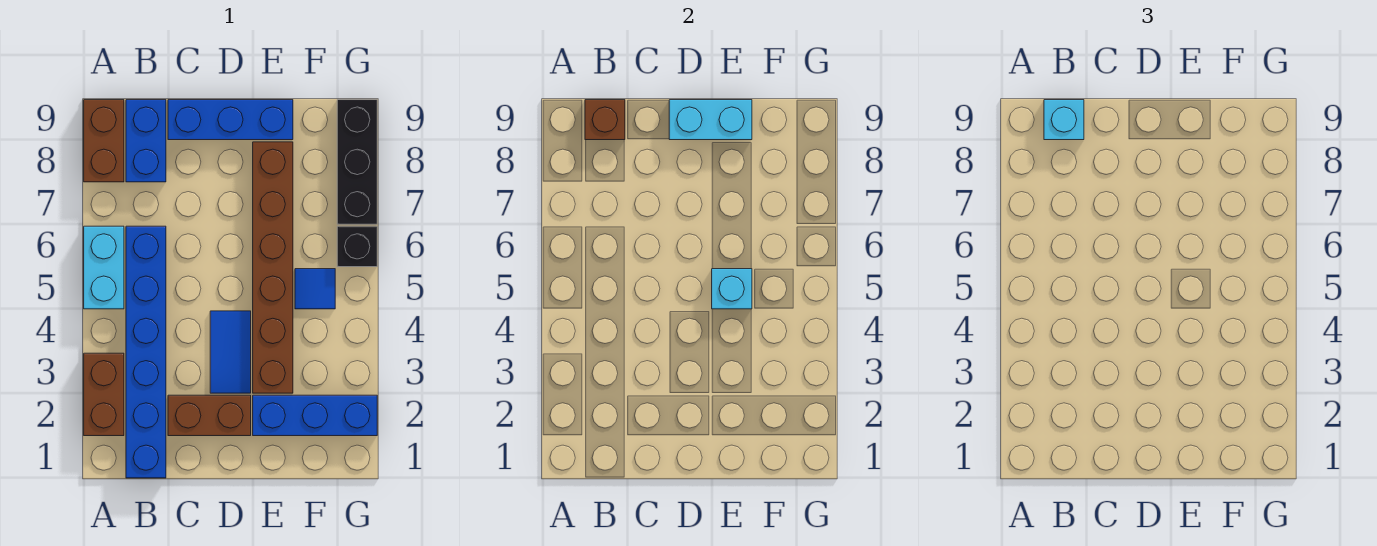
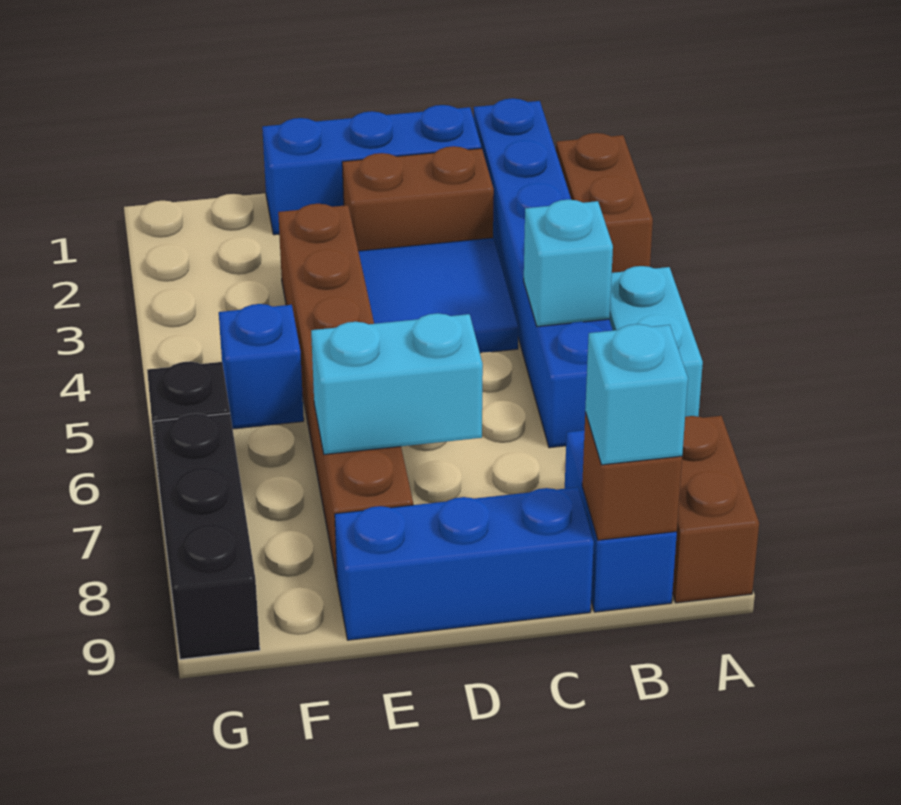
blue tile D3:D4 level 1 -> blue tile C3:D4 level 1
cyan brick D9:E9 level 2 -> cyan brick D7:E7 level 2
blue brick E2:G2 level 1 -> blue brick C1:E1 level 1
cyan brick E5 level 2 -> cyan brick B5 level 2
blue tile F5 level 1 -> blue brick F5 level 1

